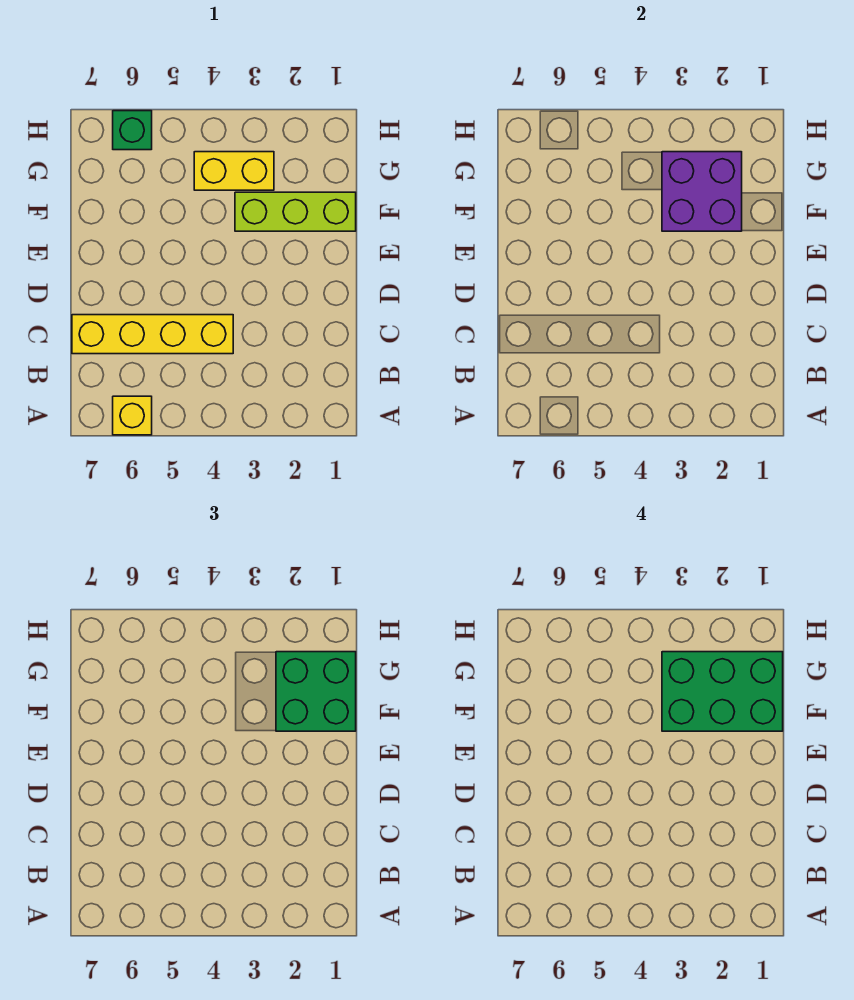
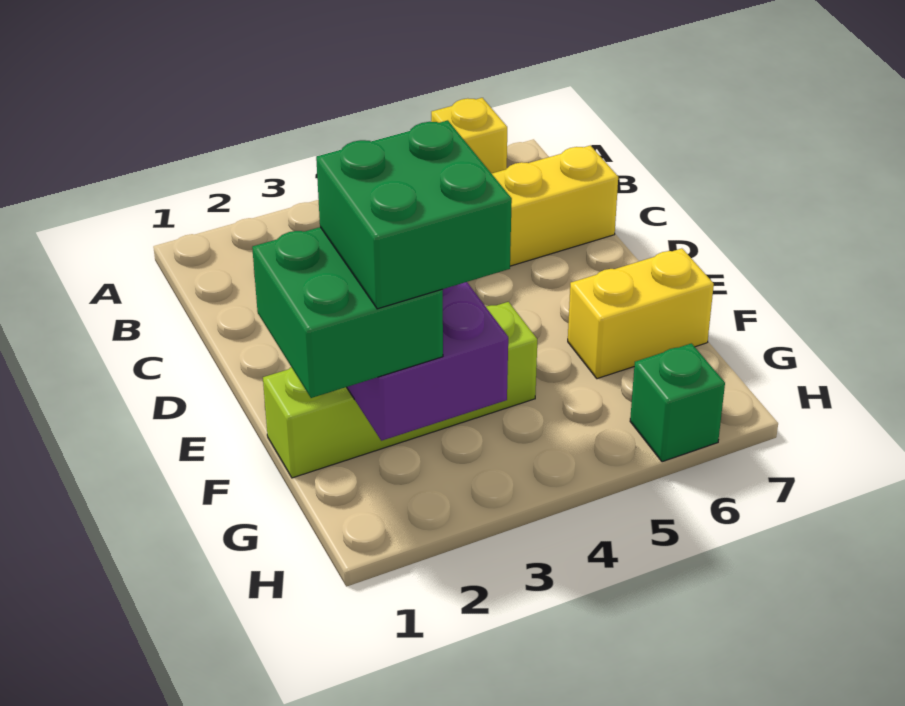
lime brick F1:F3 level 1 -> lime brick F1:F4 level 1
green brick F1:G3 level 4 -> green brick F2:G3 level 4
yellow brick G3:G4 level 1 -> yellow brick F6:F7 level 1

